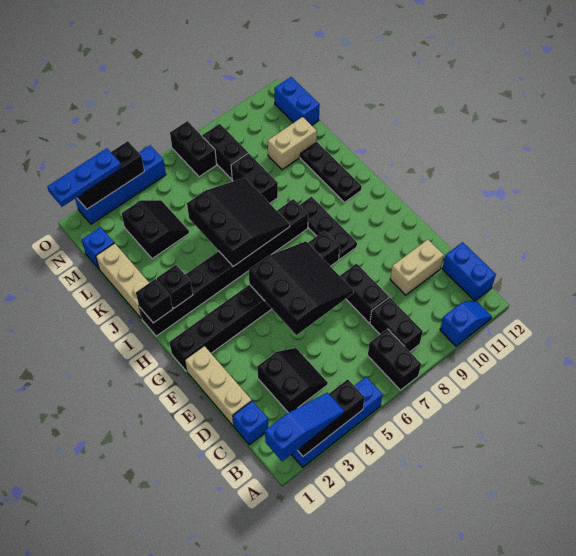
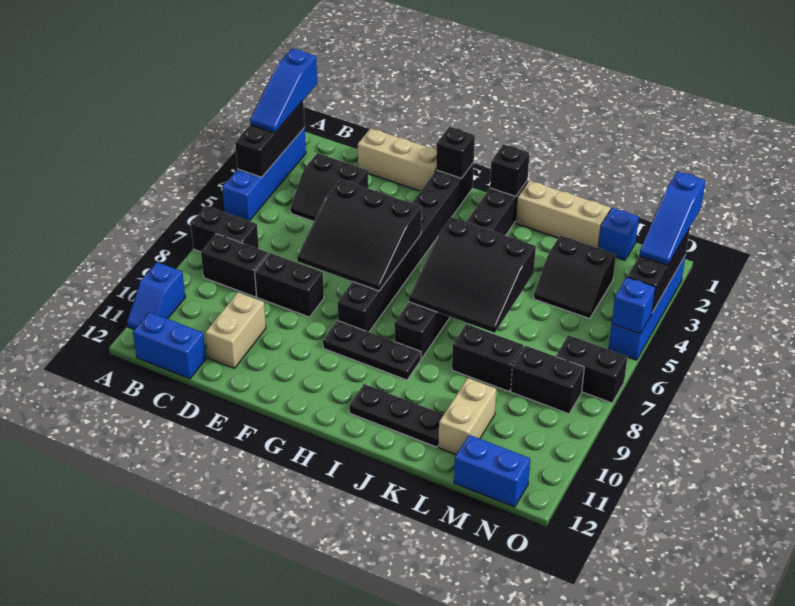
blue brick C1 level 1 -> blue brick O5 level 2
black brick I2 level 2 -> black brick G1 level 2
blue plate O1:O3 level 3 -> blue slope O1:O3 level 3 top 1

